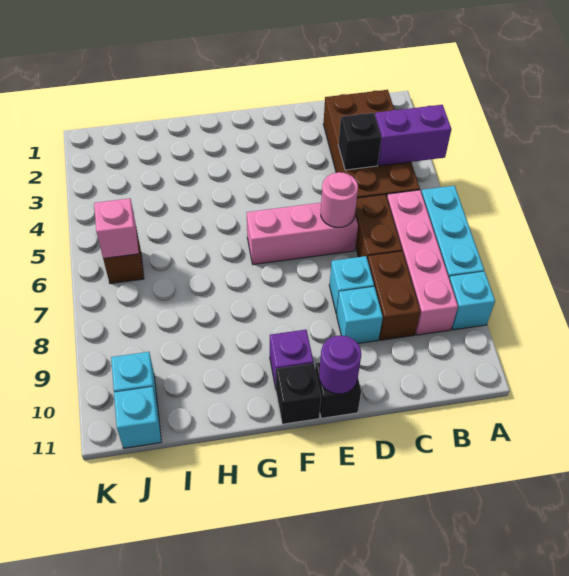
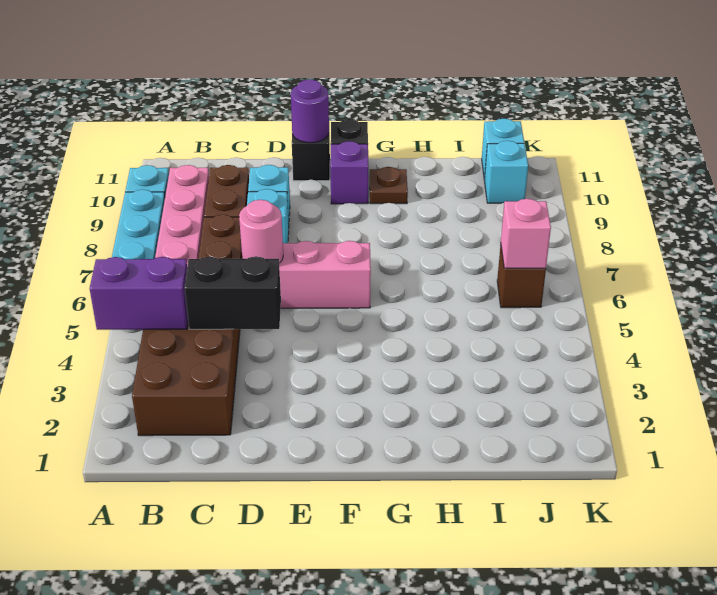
black brick C4 level 2 -> black brick C4:D4 level 2
none -> brown plate G10 level 1

